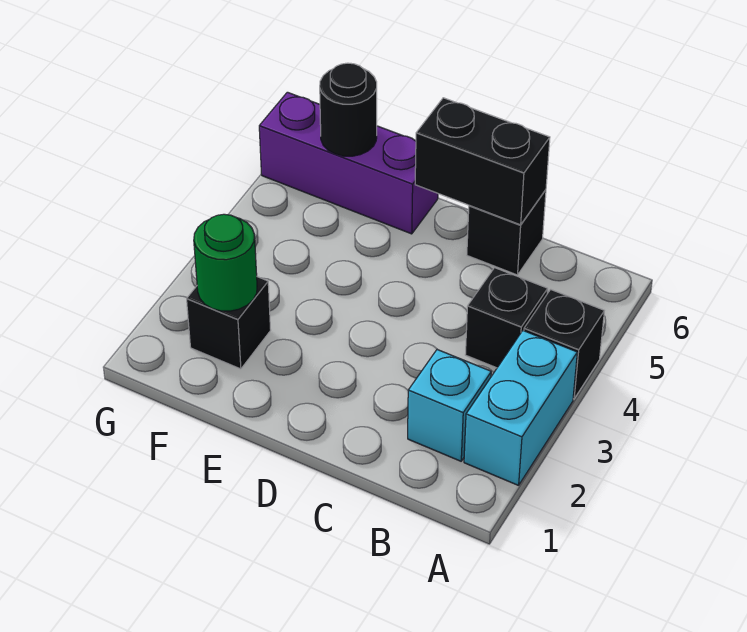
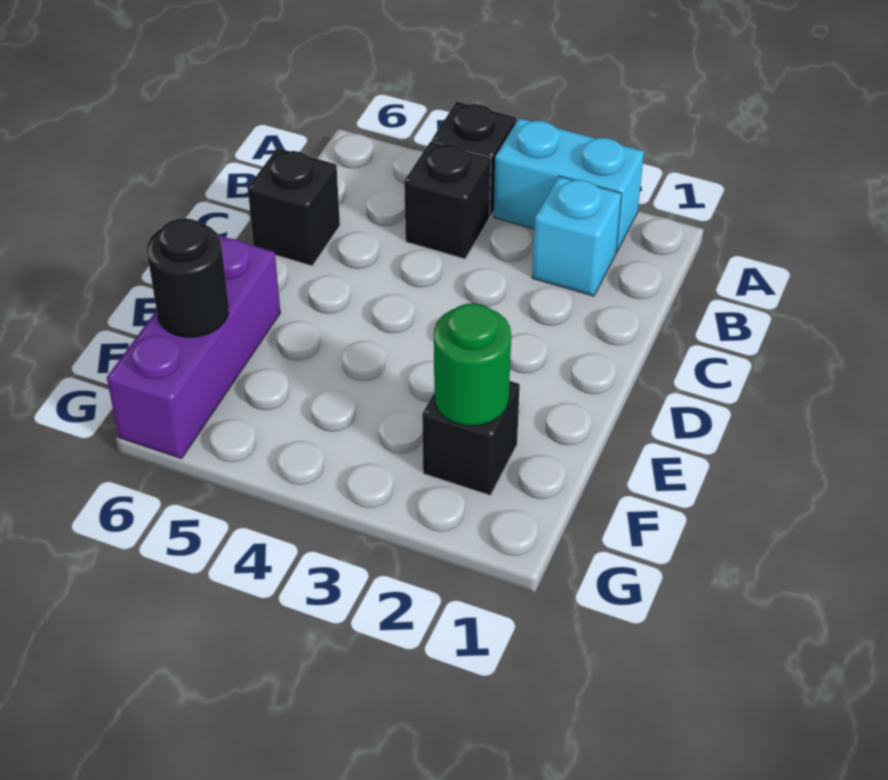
black brick C6:D6 level 2 -> none

